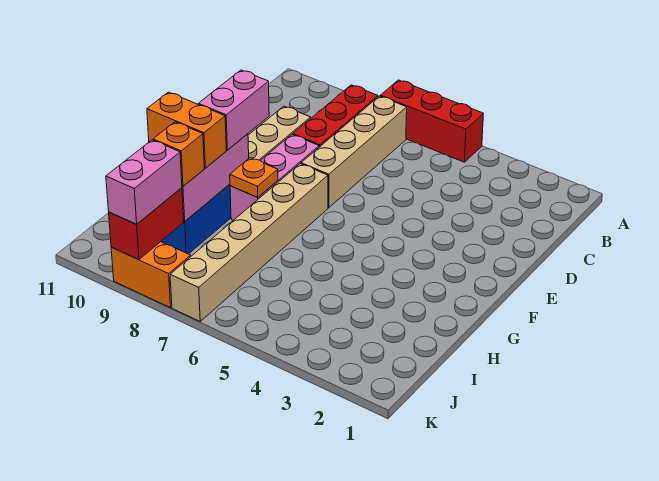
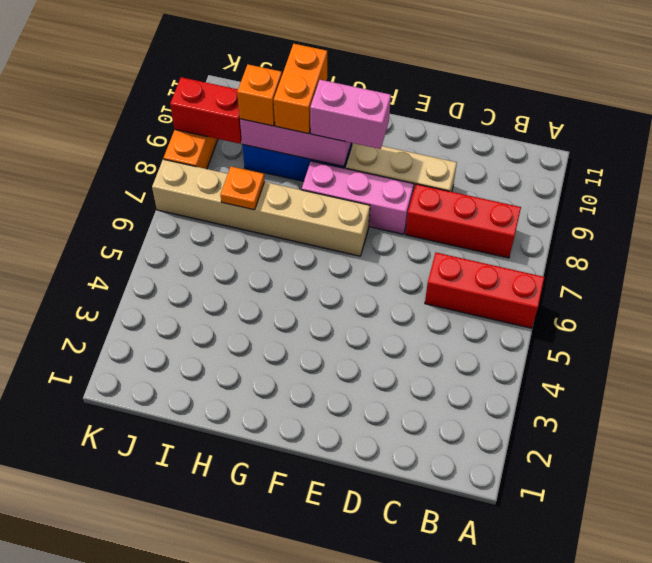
red brick A5:A7 level 1 -> red brick A6:C6 level 1
tan brick B7:E7 level 1 -> none
orange plate G8 level 2 -> orange plate I7 level 2
pink brick J9:K9 level 3 -> none

